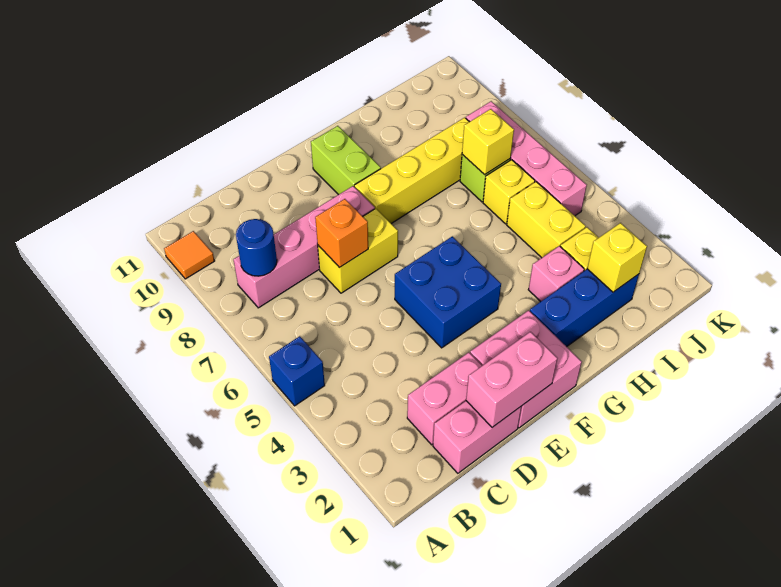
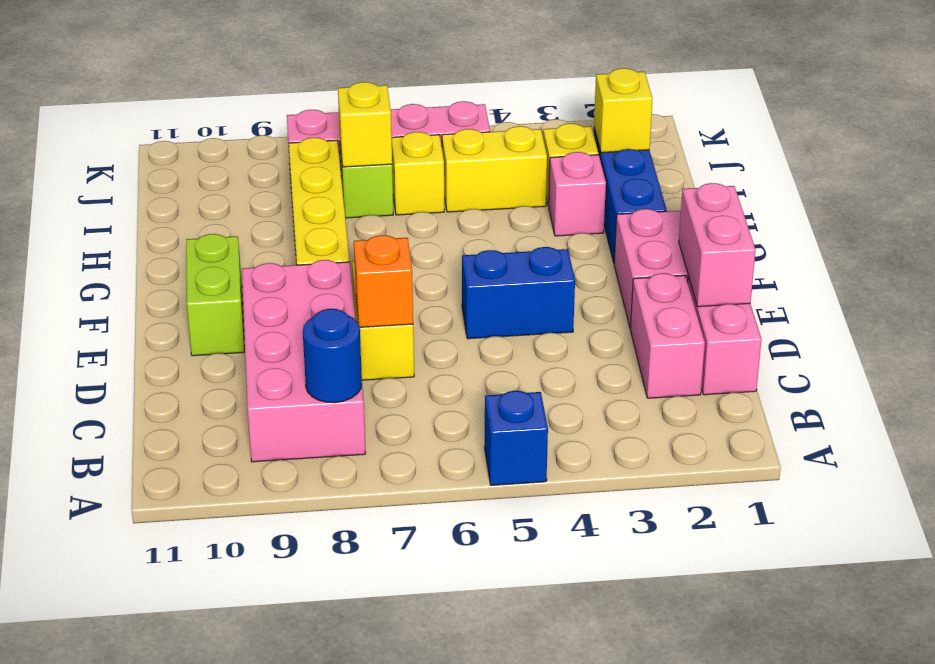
orange tile A10 level 1 -> none
pink brick B8:E8 level 1 -> pink brick B8:E9 level 1
blue brick E4:F5 level 1 -> blue brick E4:E5 level 1
lime brick F9:F10 level 1 -> lime brick E10:F10 level 1

